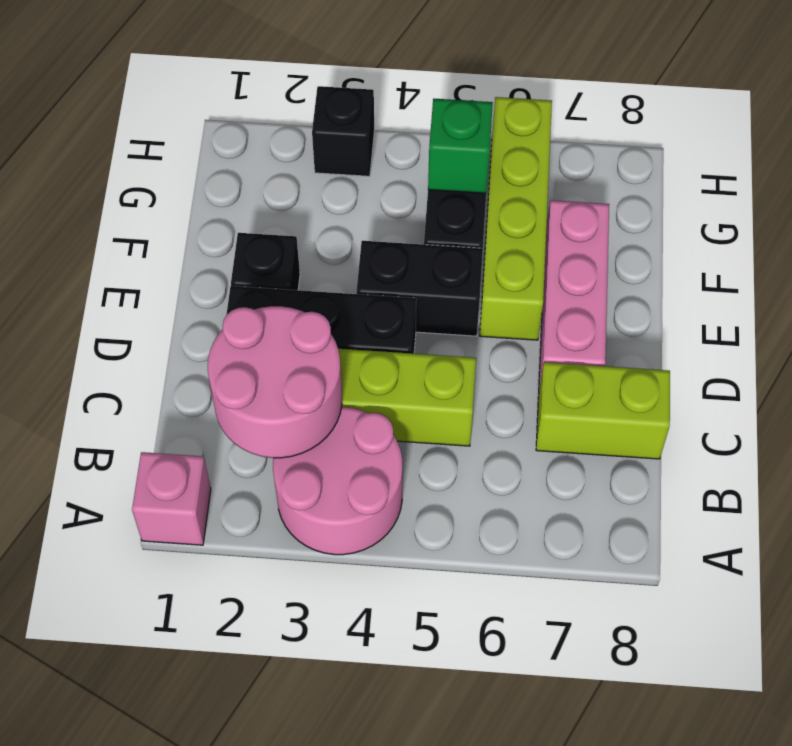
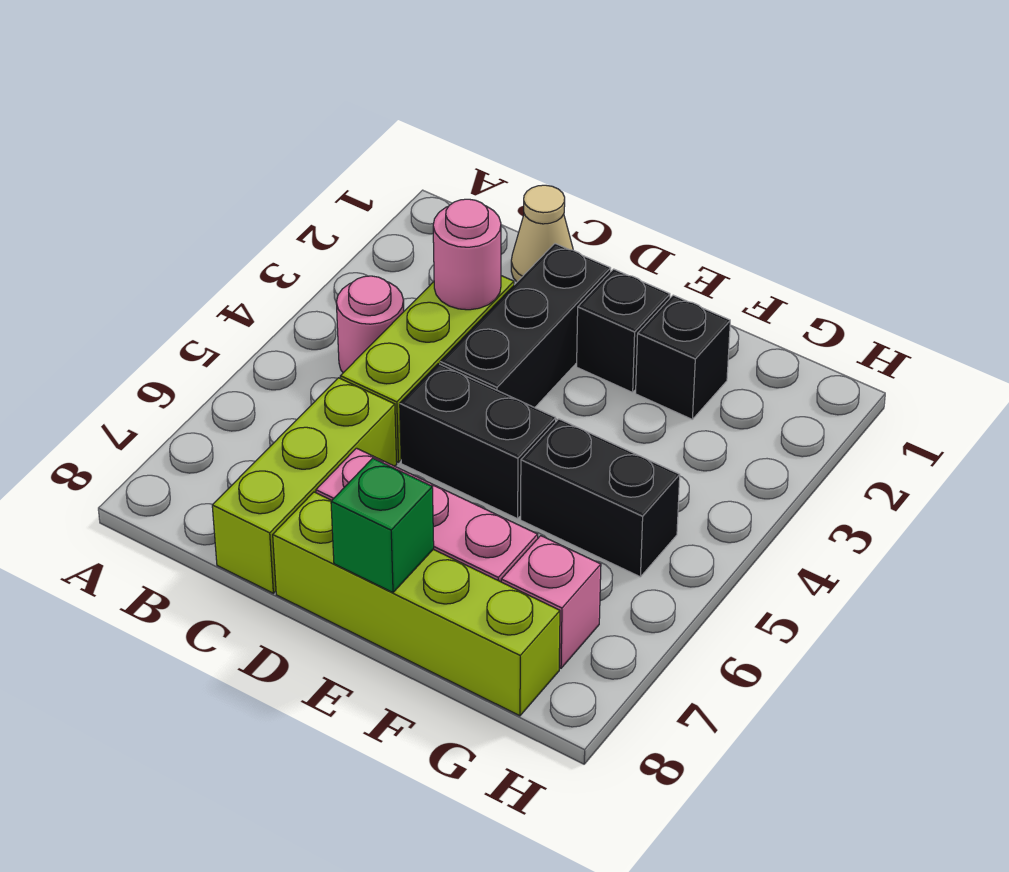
pink brick A1 level 1 -> pink brick G7 level 1
pink round brick A3:B4 level 1 -> pink round brick B4 level 1
pink round brick B2:C3 level 2 -> pink round brick C3 level 2
none -> tan cone C1 level 1
lime brick C7:C8 level 1 -> lime brick C6:C8 level 1
black brick E4:E5 level 1 -> black brick D5:E5 level 1
lime brick E6:H6 level 1 -> lime brick D8:G8 level 1
green brick G5 level 2 -> green brick E8 level 2
black brick H3 level 1 -> black brick F2 level 1

